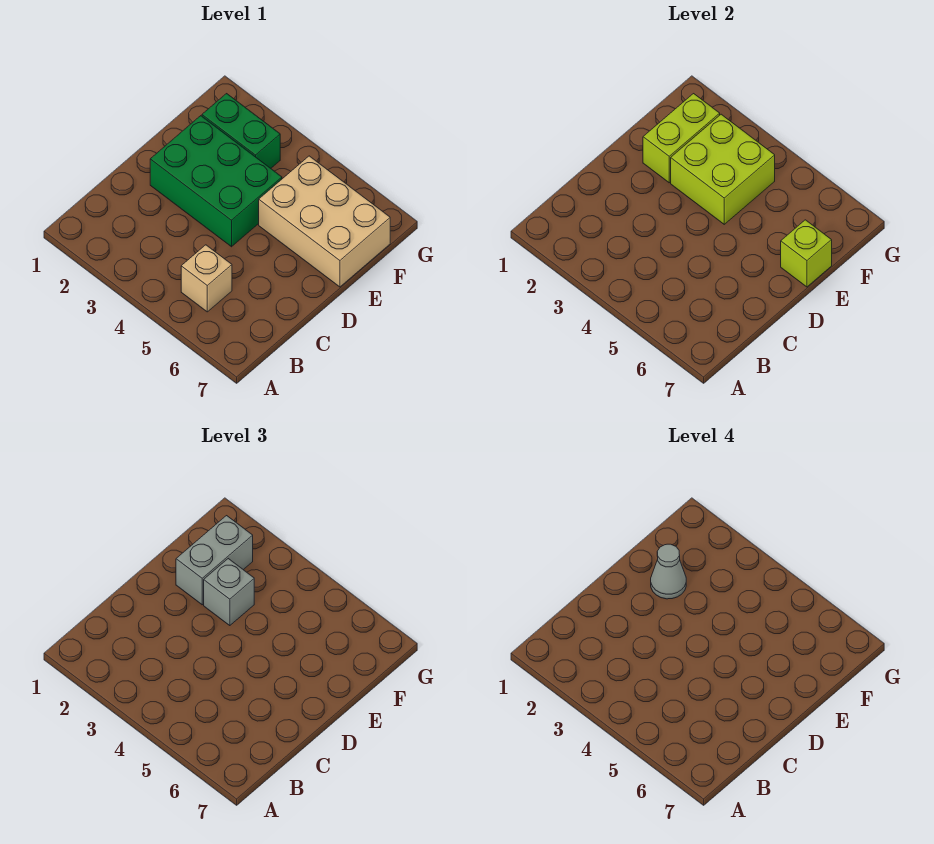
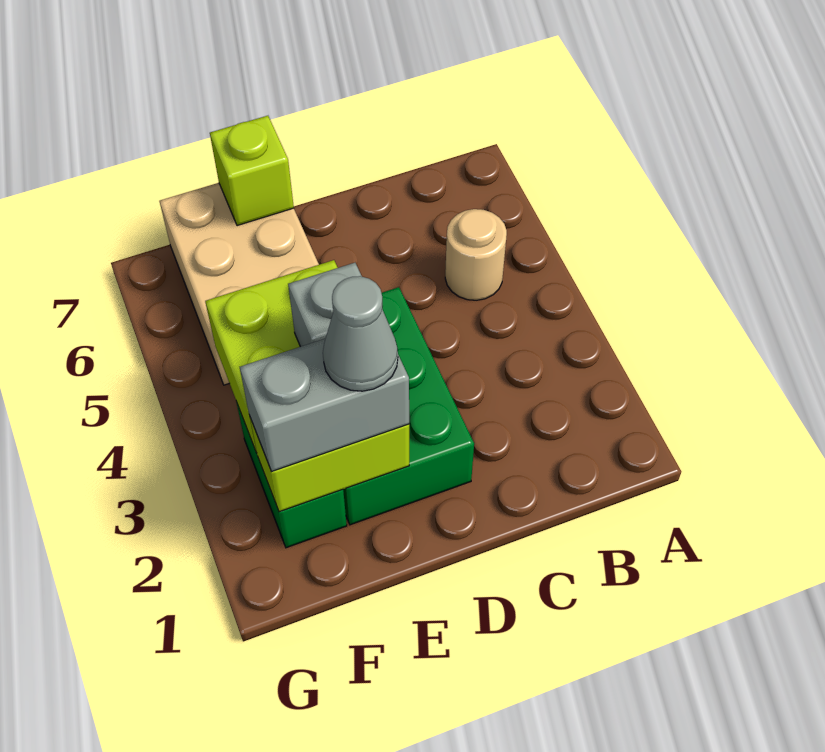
tan brick B5 level 1 -> tan round brick B5 level 1

